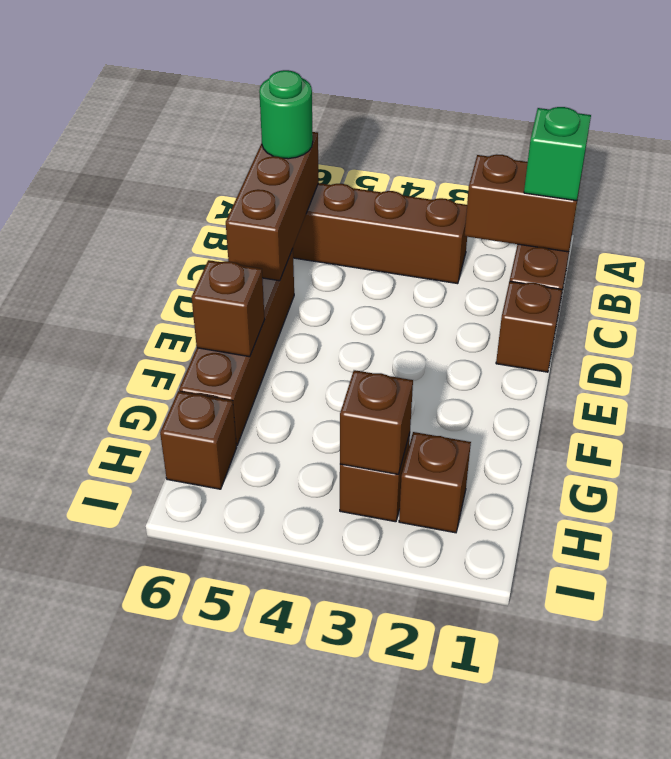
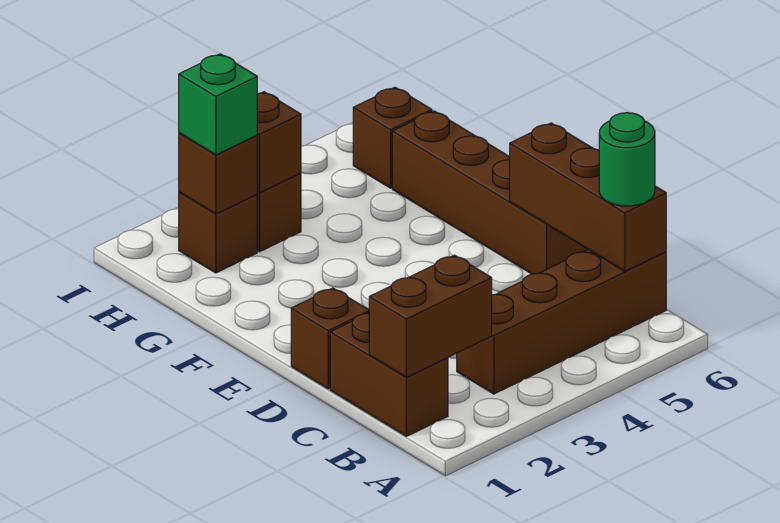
green brick B1 level 3 -> green brick H2 level 3
brown brick F6 level 2 -> brown brick H2 level 2

